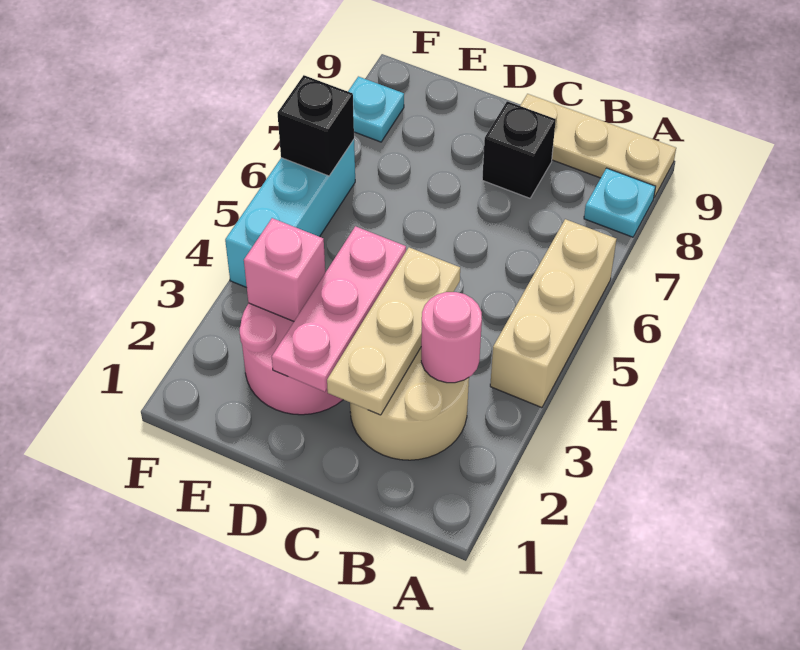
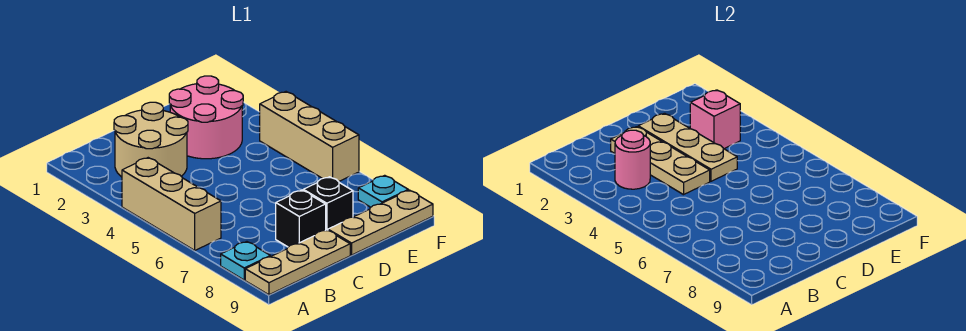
pink plate D2:D4 level 2 -> tan plate D2:D4 level 2
none -> tan plate D9:F9 level 1
cyan brick F4:F6 level 1 -> tan brick F4:F6 level 1
black brick F6 level 2 -> black brick D8 level 1

